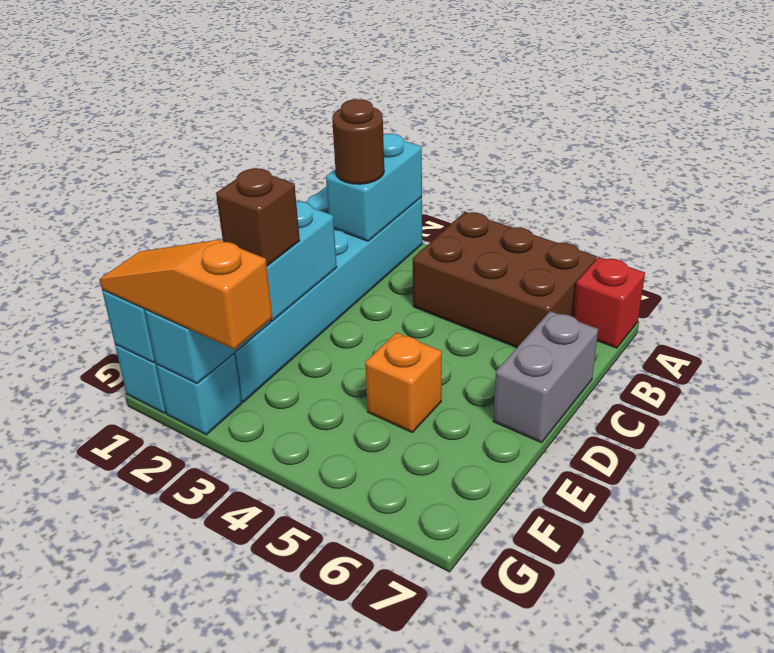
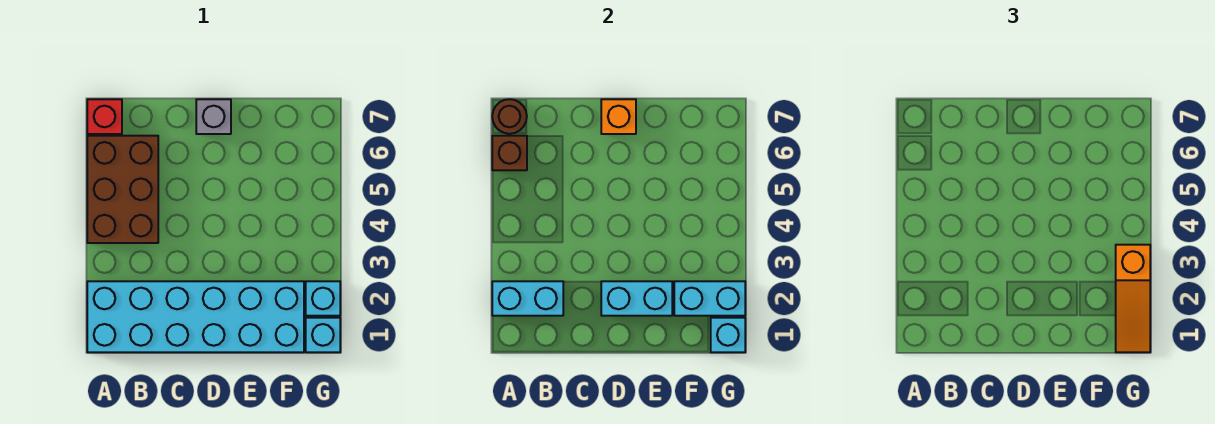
brown round brick B2 level 3 -> brown round brick A7 level 2
grey brick C7:D7 level 1 -> grey brick D7 level 1
brown brick E2 level 3 -> brown brick A6 level 2
orange brick E5 level 1 -> orange brick D7 level 2

